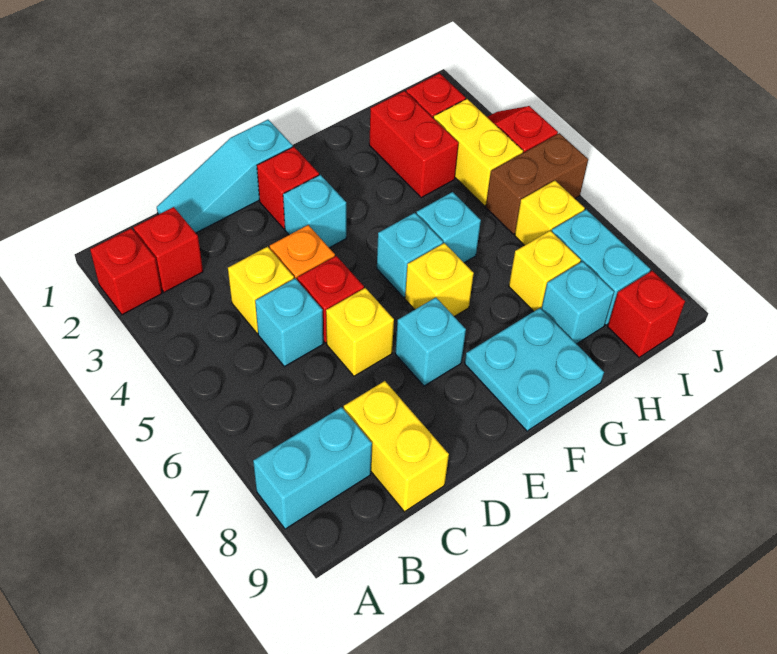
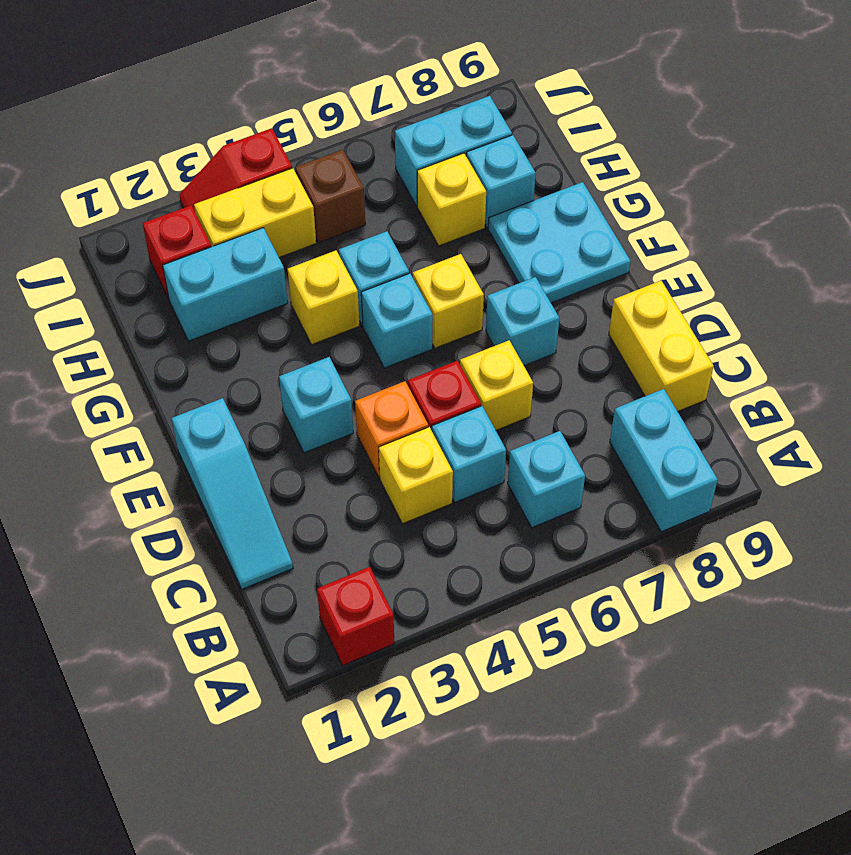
red brick B2 level 1 -> none
none -> cyan brick B6 level 1
yellow brick C8:C9 level 1 -> yellow brick C9:D9 level 1
red brick E2 level 1 -> none
red brick H2:H3 level 1 -> cyan brick H2:H3 level 1
brown brick I5:J5 level 1 -> brown brick I5 level 1
yellow brick I6 level 1 -> yellow brick G4 level 1
red brick I9 level 1 -> none

